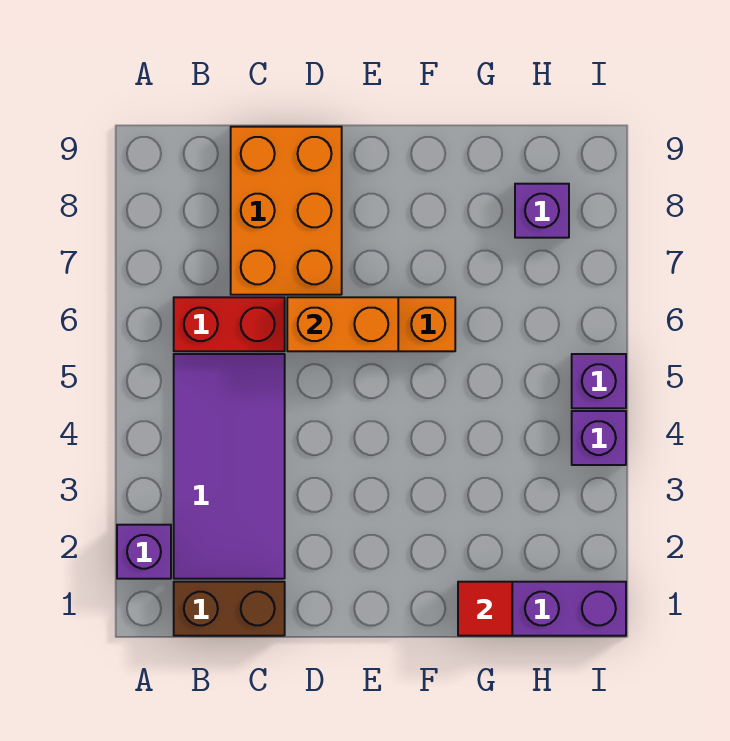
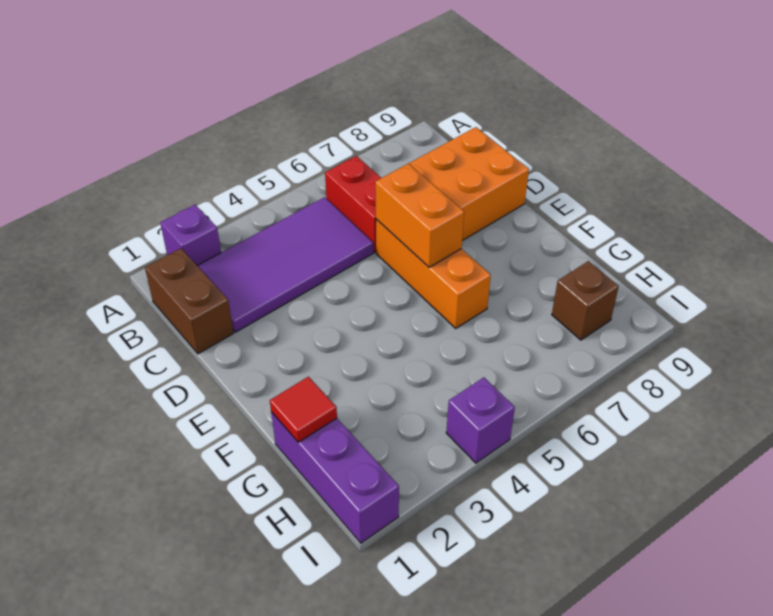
purple brick H8 level 1 -> brown brick H8 level 1
purple brick I5 level 1 -> none

